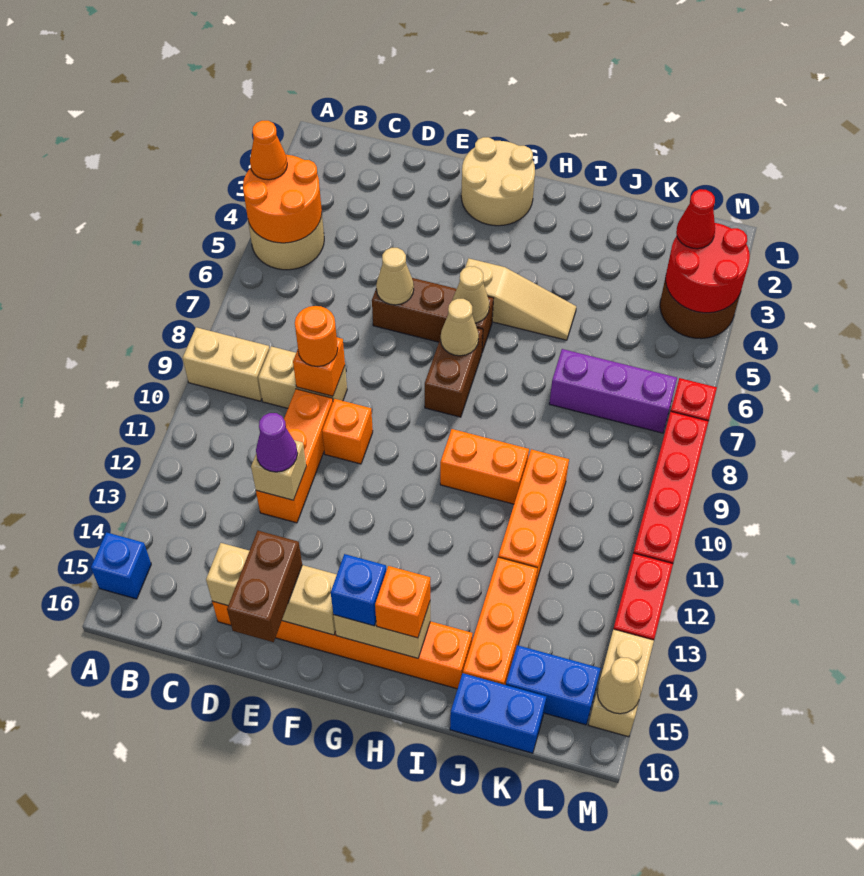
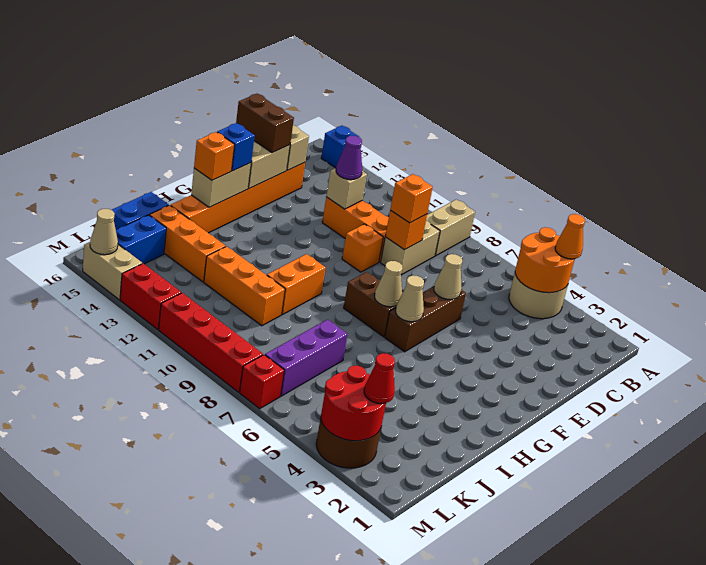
orange round brick D9 level 3 -> orange brick D9 level 3
tan round brick F1:G2 level 1 -> none
tan slope G5:I5 level 1 top G -> none

